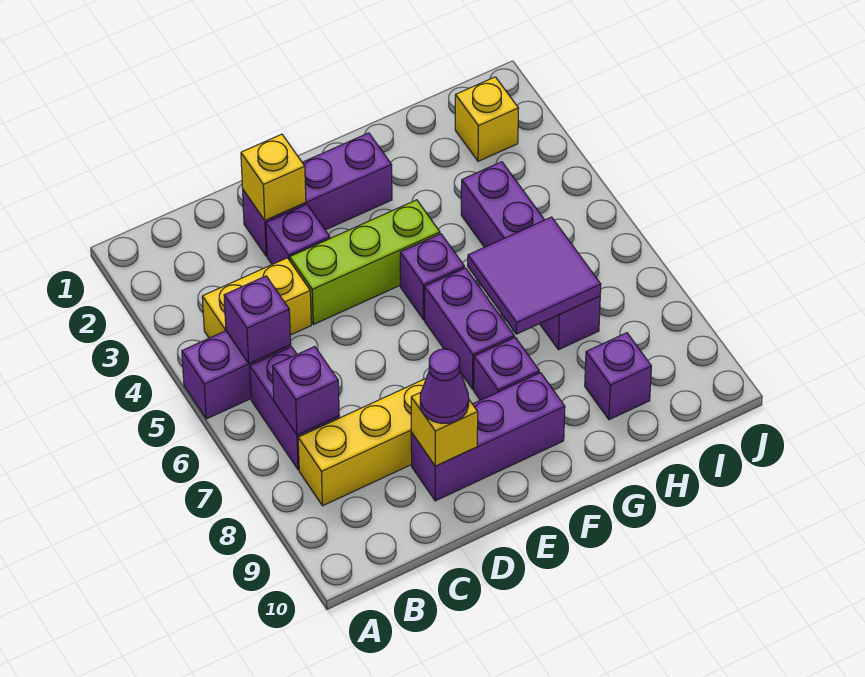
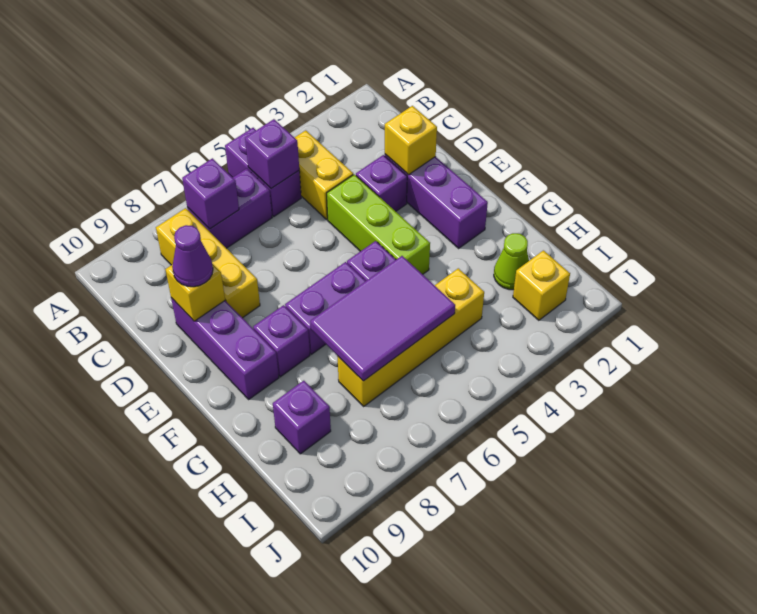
purple tile G6:H7 level 2 -> purple tile G5:H7 level 2
none -> lime cone H2 level 1
purple brick H4:H7 level 1 -> yellow brick H4:H7 level 1

